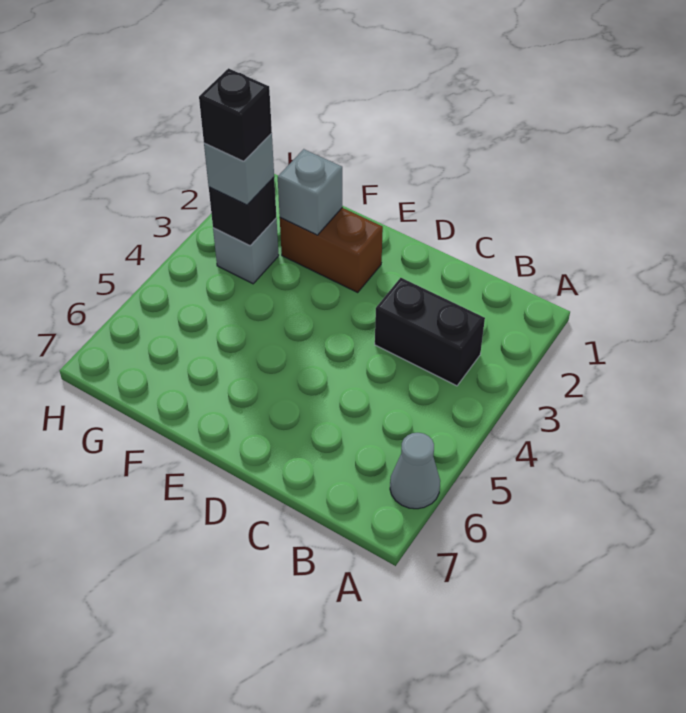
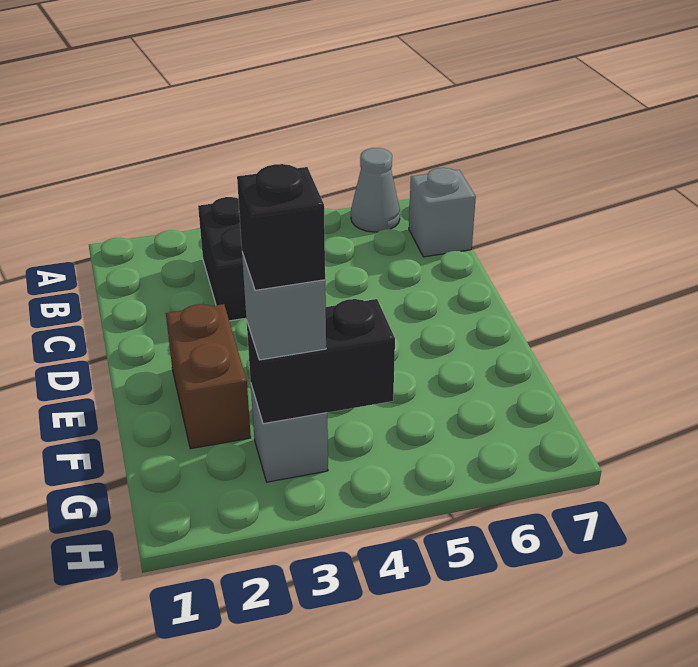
grey brick F2 level 2 -> grey brick B7 level 1
black brick G3 level 2 -> black brick G3:G4 level 2

